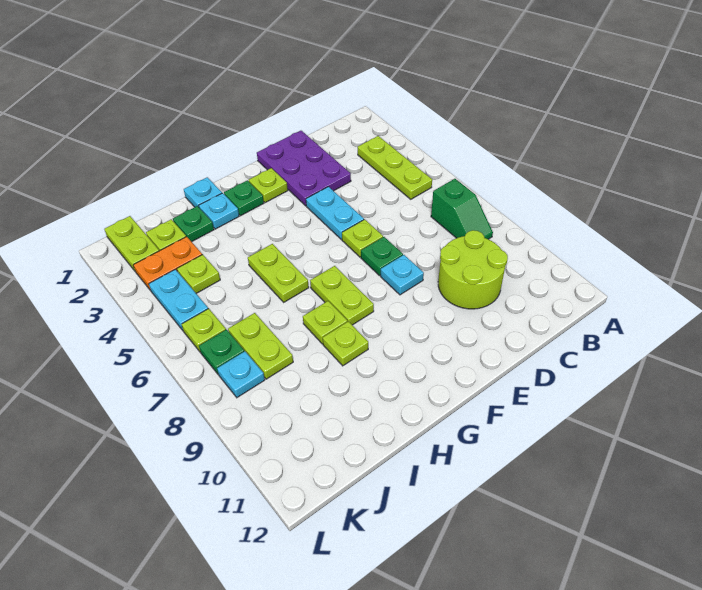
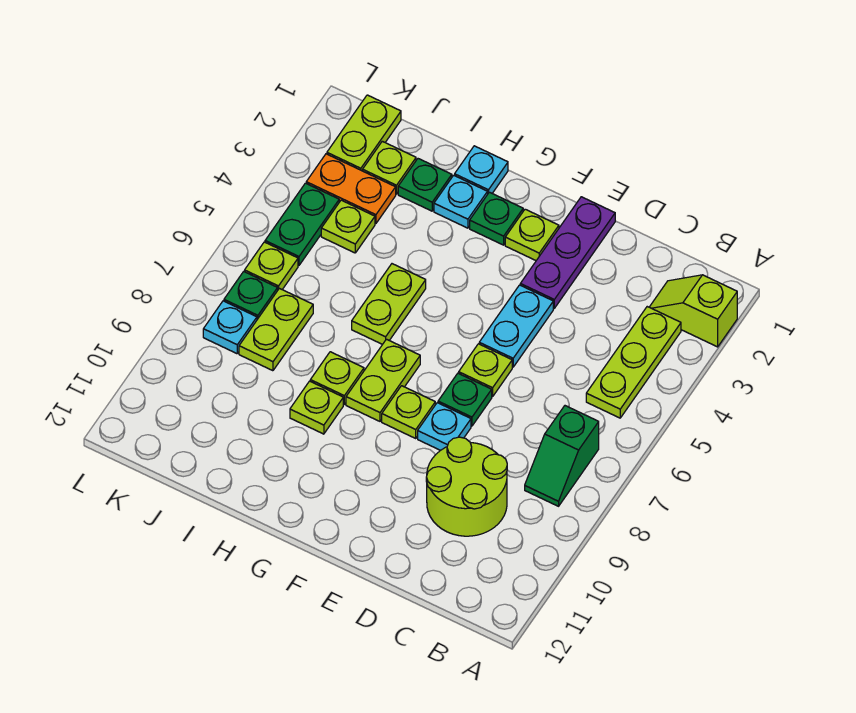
none -> lime slope A2:B2 level 1 top A
purple plate D1:E3 level 1 -> purple plate E1:E3 level 1
none -> lime plate F8 level 1
cyan plate K4:K5 level 1 -> green plate K4:K5 level 1

